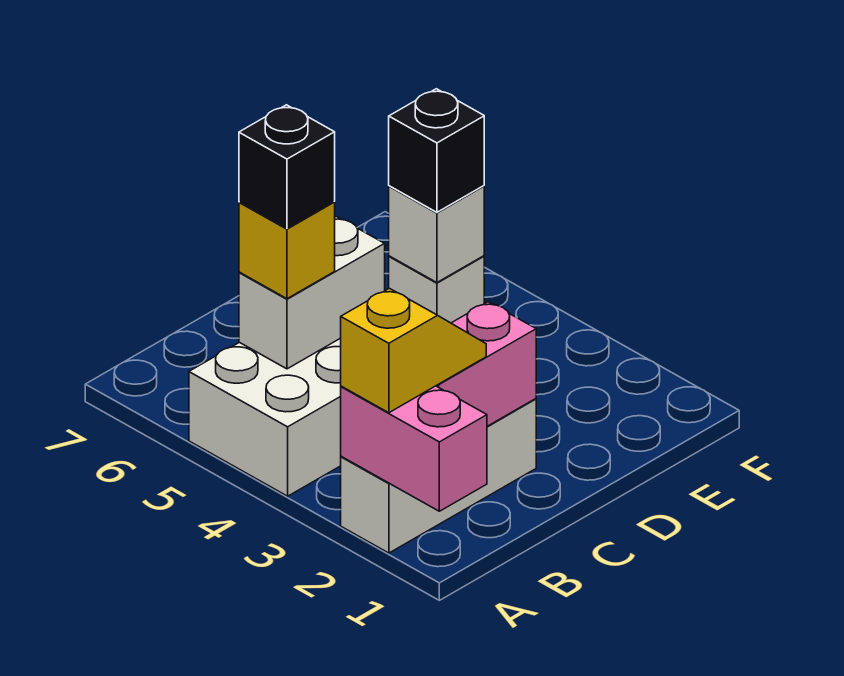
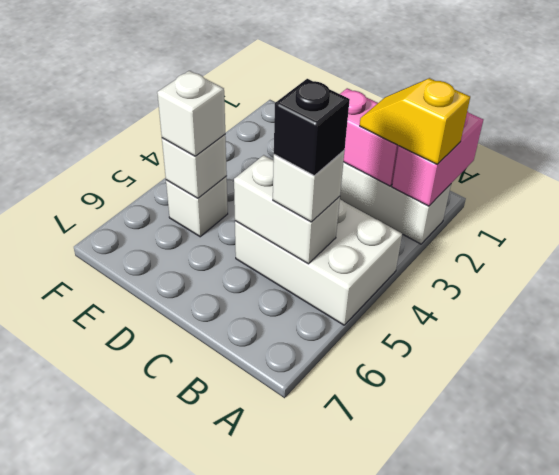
yellow brick B5 level 3 -> white brick B5 level 3
black brick E5 level 3 -> white brick E5 level 3

